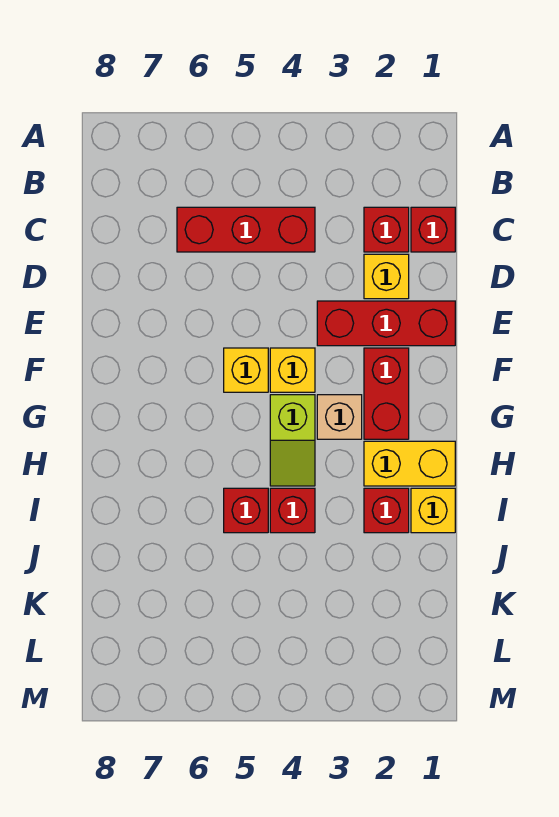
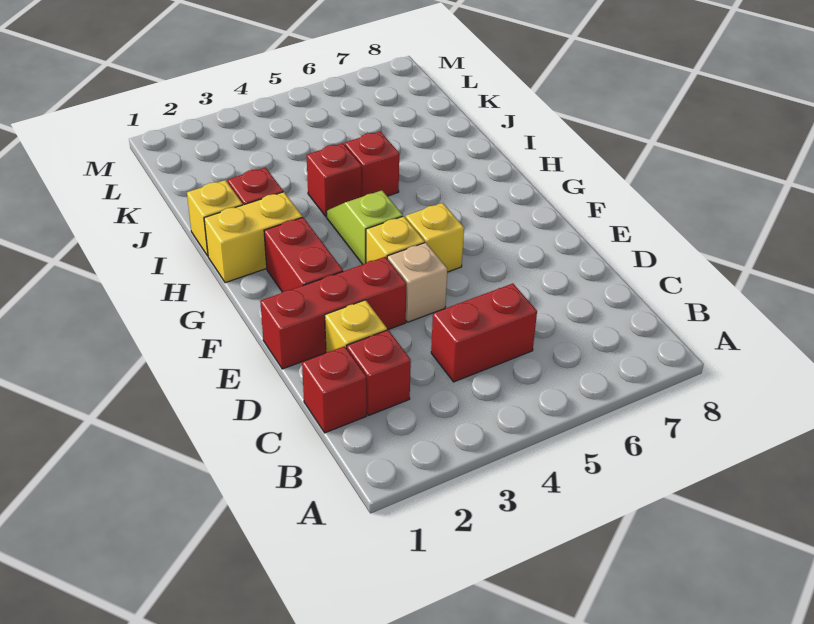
red brick C4:C6 level 1 -> red brick C4:C5 level 1
tan brick G3 level 1 -> tan brick E4 level 1

